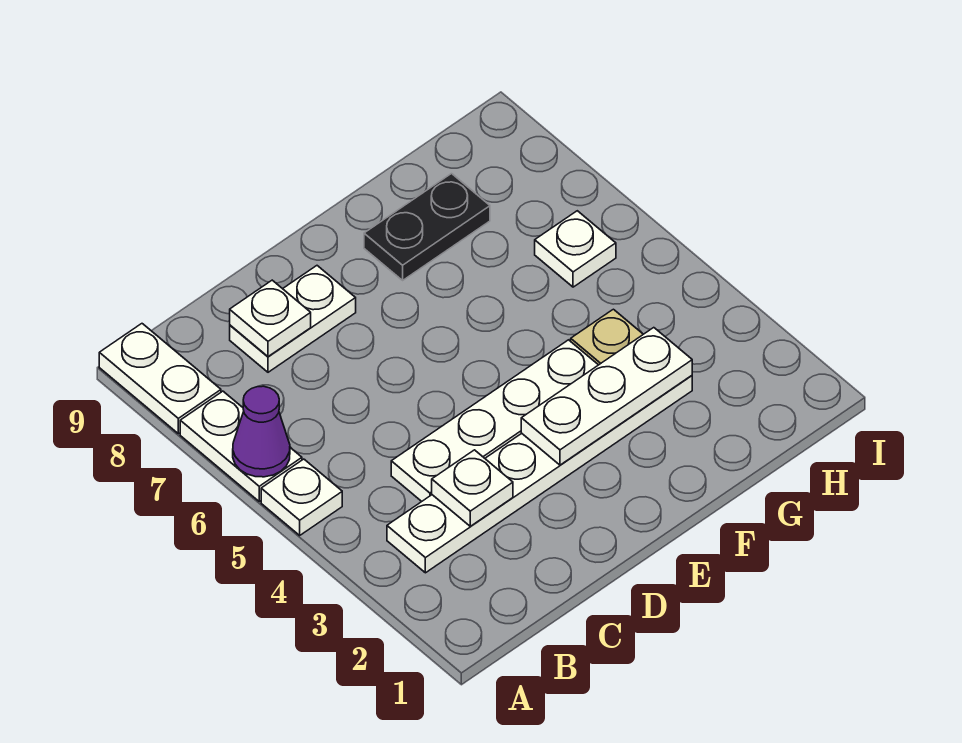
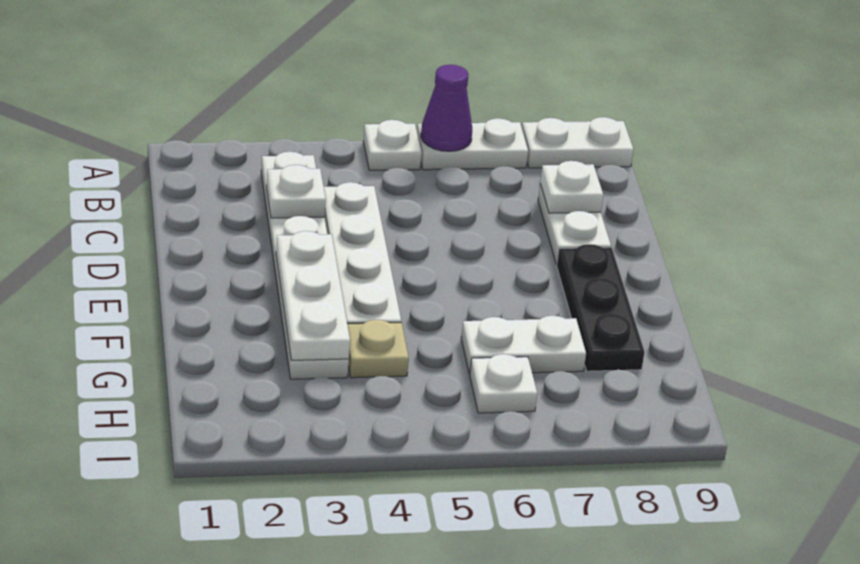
black plate F8:G8 level 1 -> black plate E8:G8 level 1
none -> white plate G6:G7 level 1

